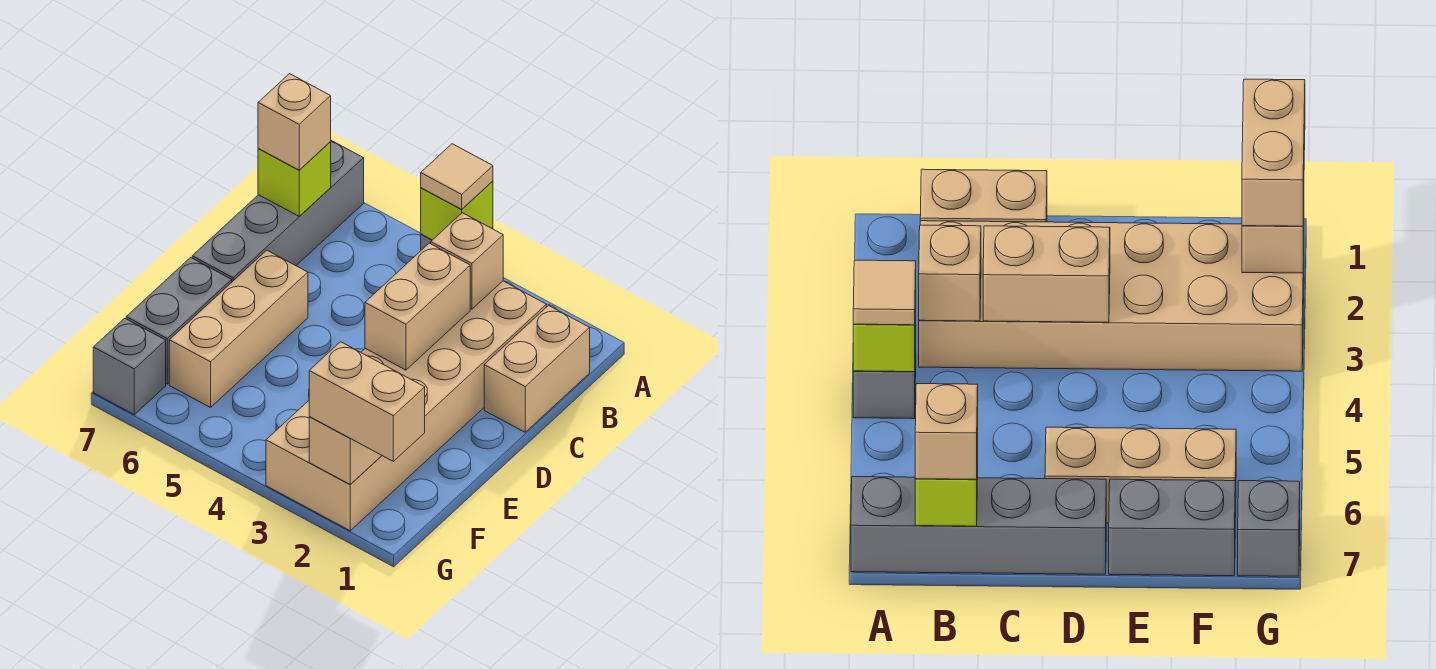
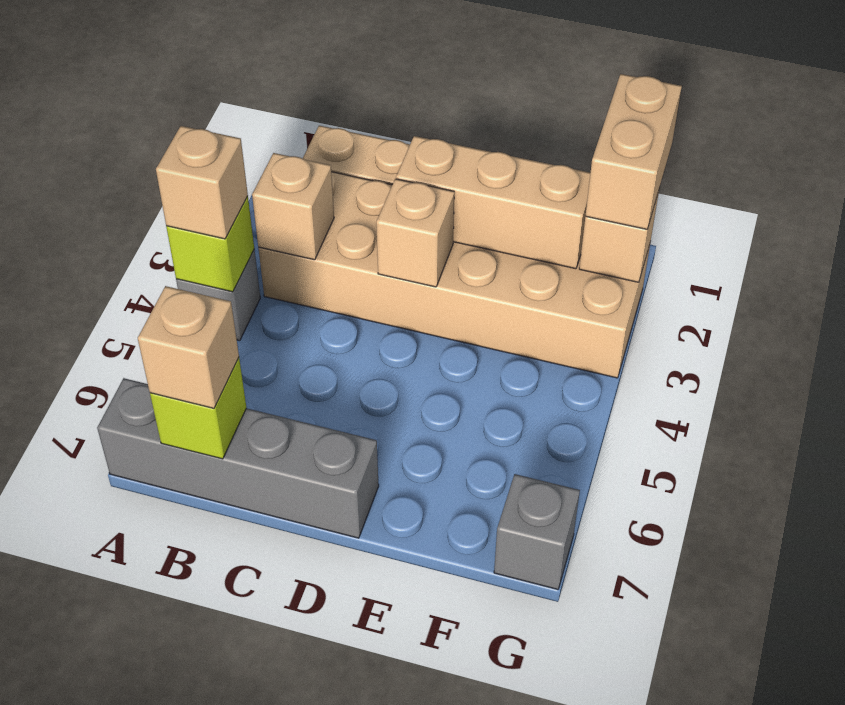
tan tile A4 level 3 -> tan brick A4 level 3
tan brick C3:D3 level 2 -> tan brick D3 level 2
tan brick D6:F6 level 1 -> tan brick D2:F2 level 2
grey brick E7:F7 level 1 -> none

